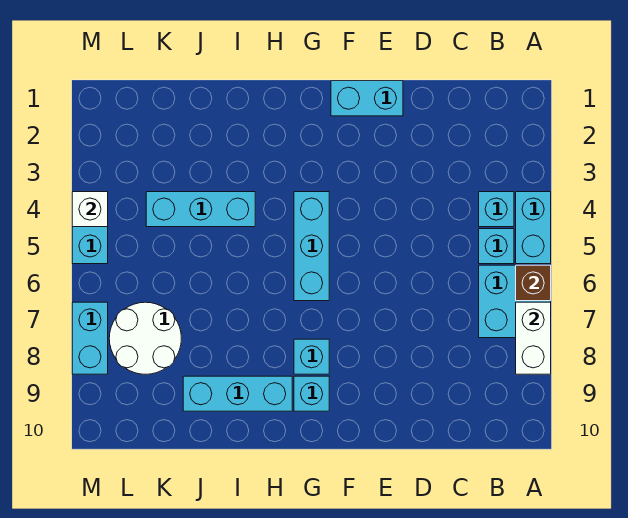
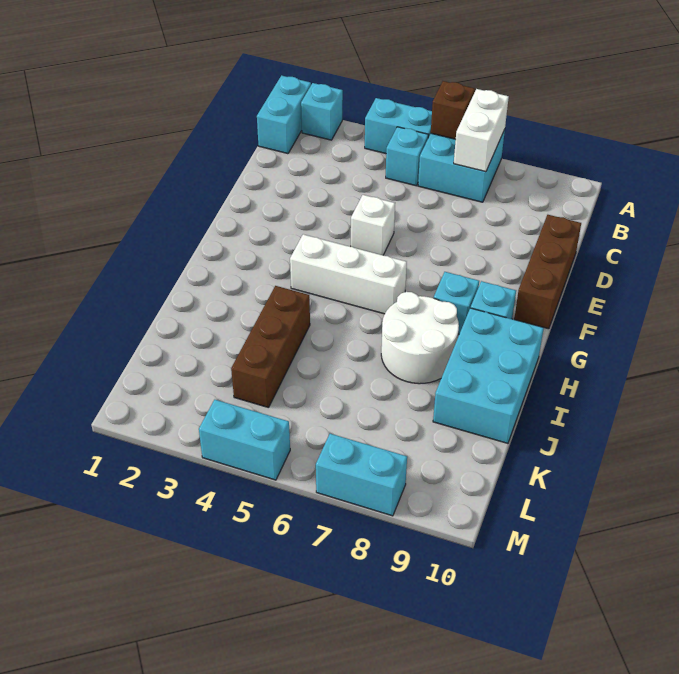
white brick A7:A8 level 2 -> white brick A7:B7 level 2
cyan brick B4 level 1 -> cyan brick A2 level 1
none -> brown brick D10:F10 level 1
cyan brick E1:F1 level 1 -> cyan brick A1:B1 level 1
cyan brick G4:G6 level 1 -> white brick G4:G6 level 1
cyan brick H9:J9 level 1 -> cyan brick H9:J10 level 1
cyan brick I4:K4 level 1 -> brown brick I4:K4 level 1
white round brick K7:L8 level 1 -> white round brick H7:I8 level 1
white brick M4 level 2 -> white brick E5 level 1

